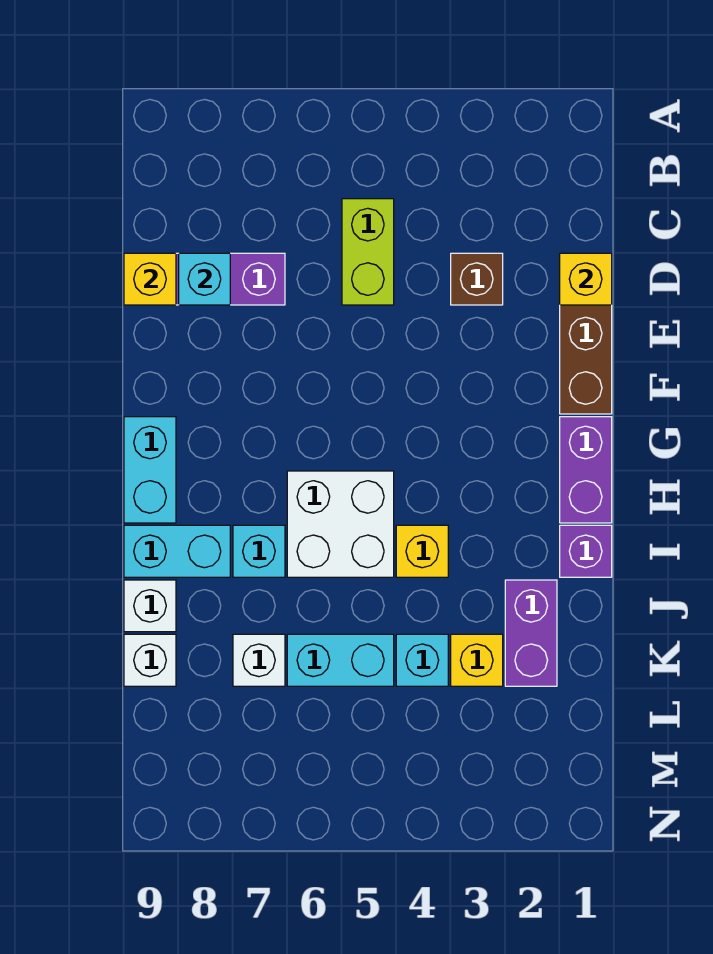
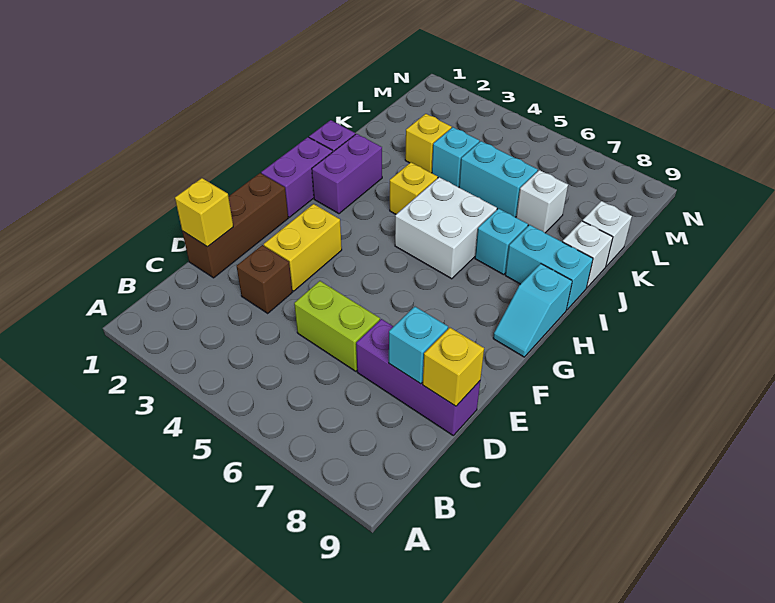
lime brick C5:D5 level 1 -> lime brick D5:D6 level 1
none -> yellow brick E3:F3 level 1
cyan brick G9:H9 level 1 -> cyan slope G9:H9 level 1 top H
purple brick J2:K2 level 1 -> purple brick H2:I2 level 1

